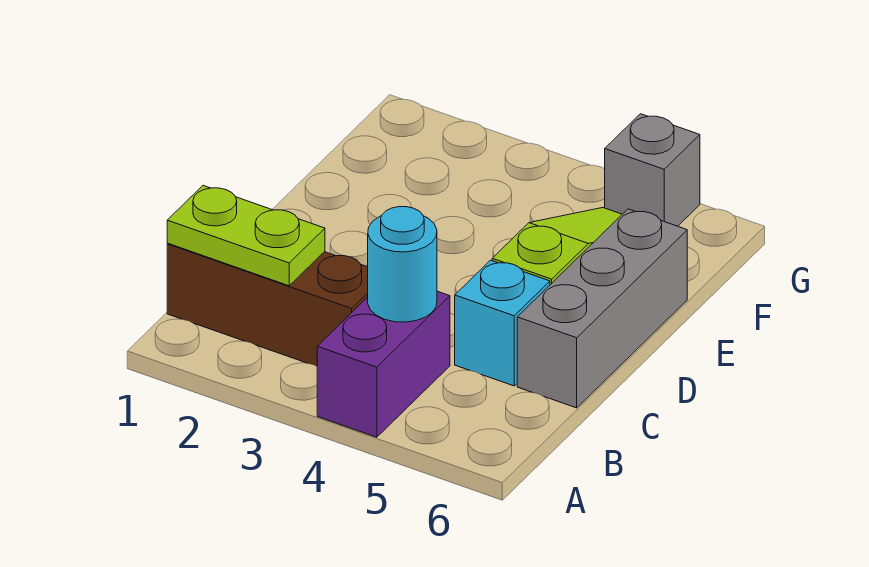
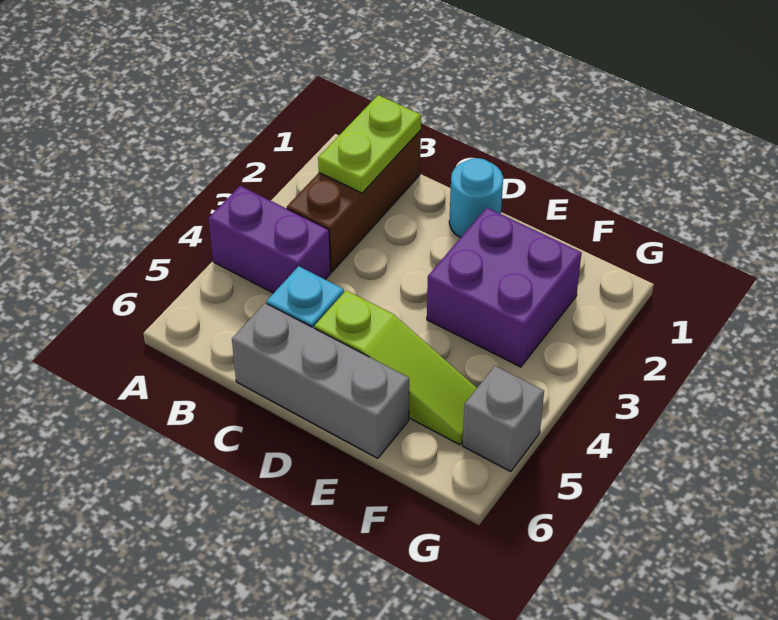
cyan round brick B4 level 2 -> cyan round brick D1 level 1
none -> purple brick E2:F3 level 1

